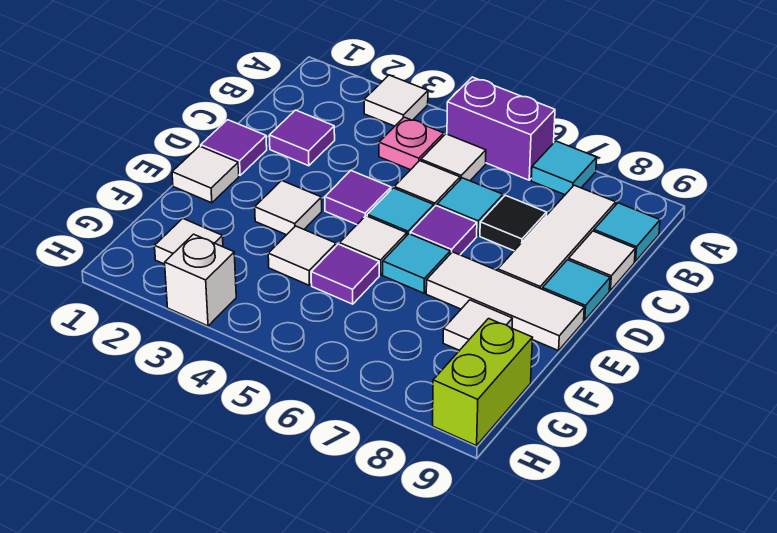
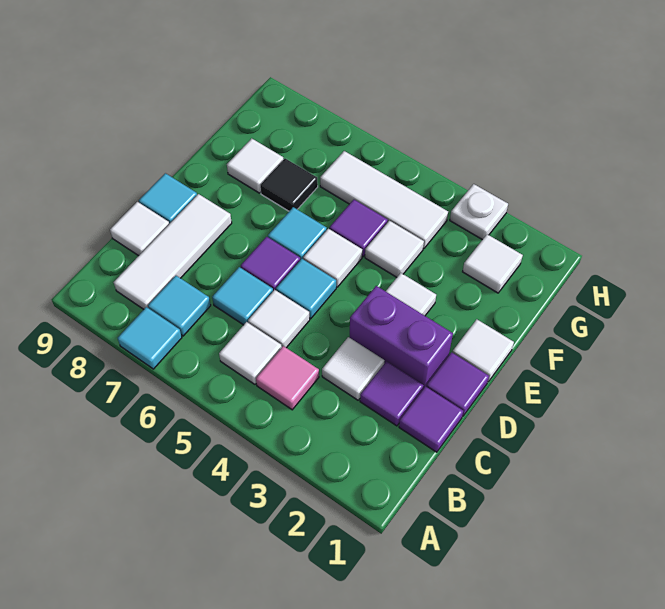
white tile A3 level 1 -> white tile C3 level 1
purple brick A5:A6 level 1 -> purple brick D2:D3 level 1
pink plate B4 level 1 -> pink tile B4 level 1
cyan tile B9 level 1 -> cyan tile B7 level 1
black tile C7 level 1 -> black tile F7 level 1
purple tile D4 level 1 -> purple tile C1 level 1
white tile E7:E9 level 1 -> white tile G4:G6 level 1
lime brick G9:H9 level 1 -> none
white brick H3 level 1 -> white plate H3 level 1

